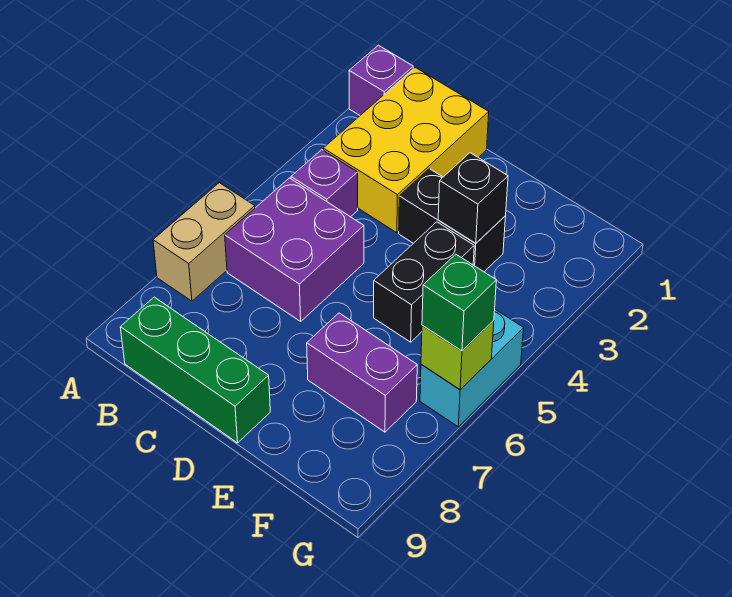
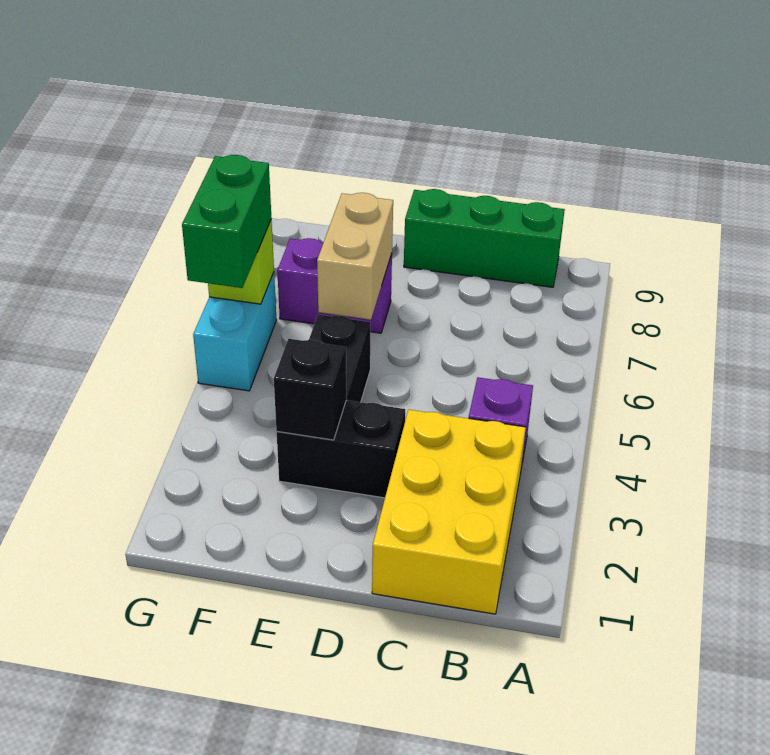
purple brick A1 level 1 -> none
tan brick A6:A7 level 1 -> tan brick E6:E7 level 2
purple brick B5:C6 level 1 -> none
green brick G6 level 3 -> green brick G5:G6 level 3

